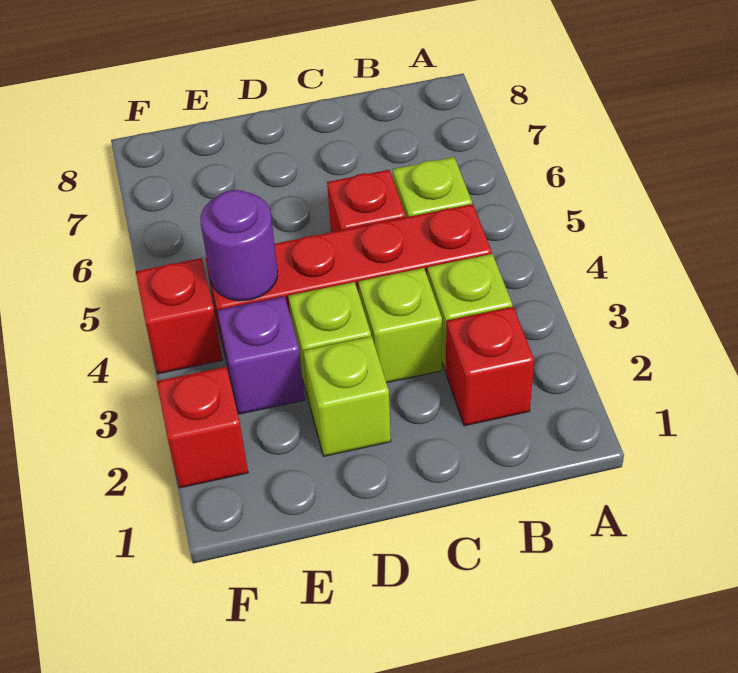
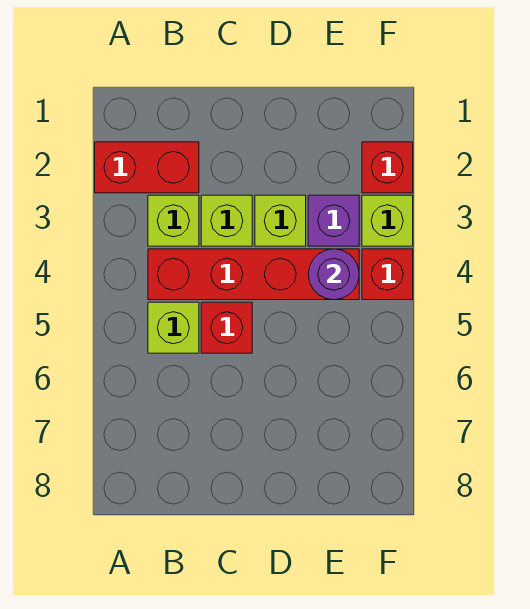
red brick B2 level 1 -> red brick A2:B2 level 1
lime brick D2 level 1 -> lime brick F3 level 1

